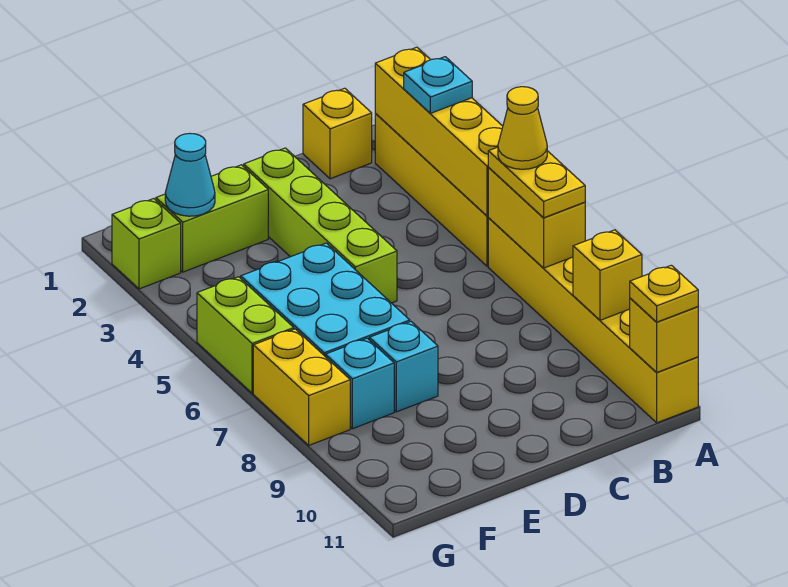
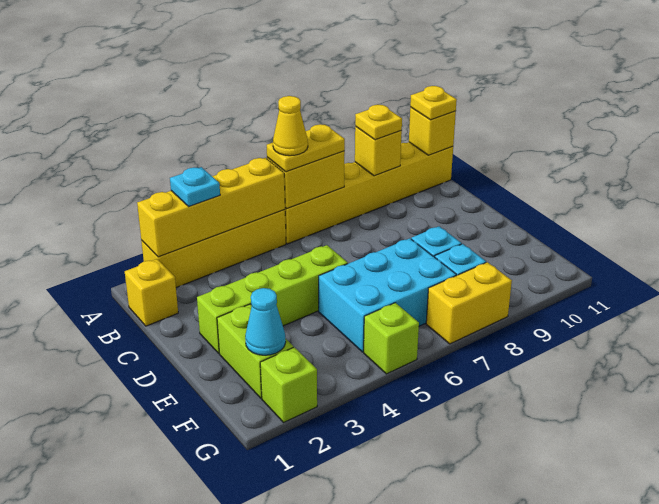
none -> yellow plate A9 level 3
lime brick G5:G6 level 1 -> lime brick G5 level 1

